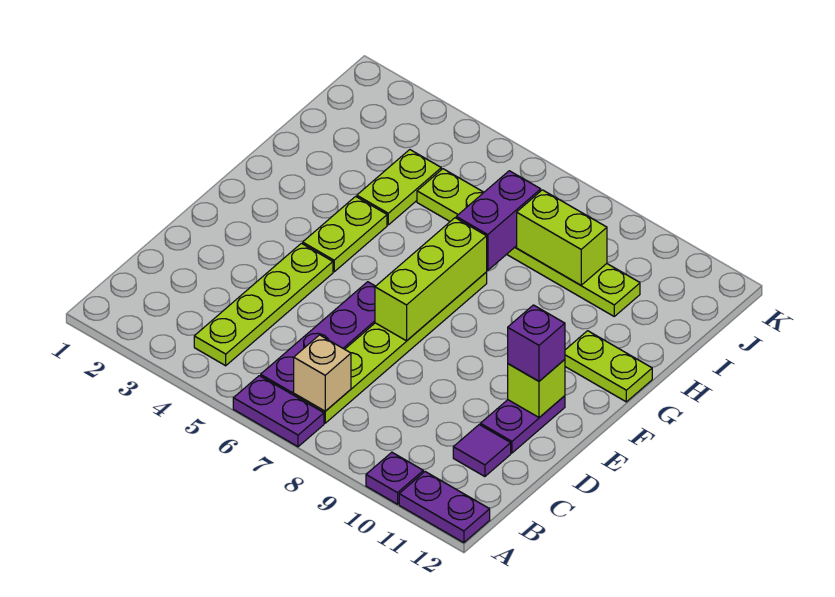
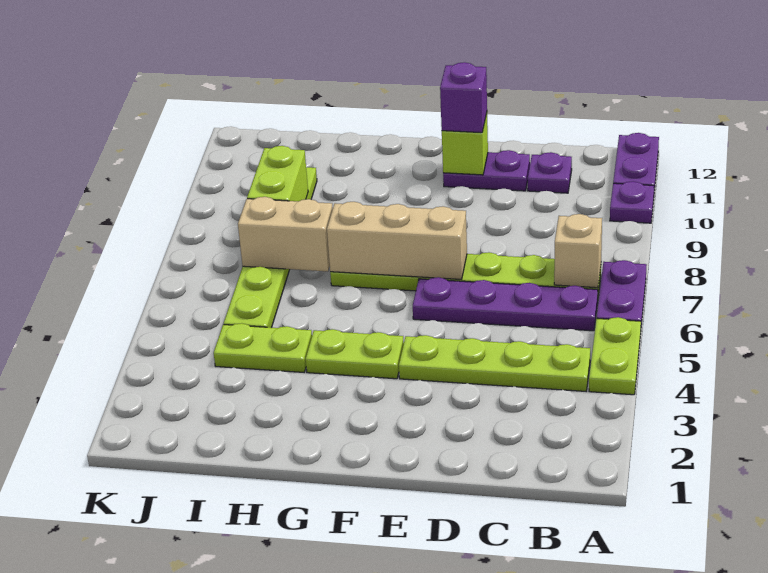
purple tile C11 level 1 -> purple plate C11 level 1
lime brick E7:G7 level 2 -> tan brick E7:G7 level 2
lime plate G11:G12 level 1 -> lime plate A4:A5 level 1
purple brick H7:I7 level 2 -> tan brick H7:I7 level 2

